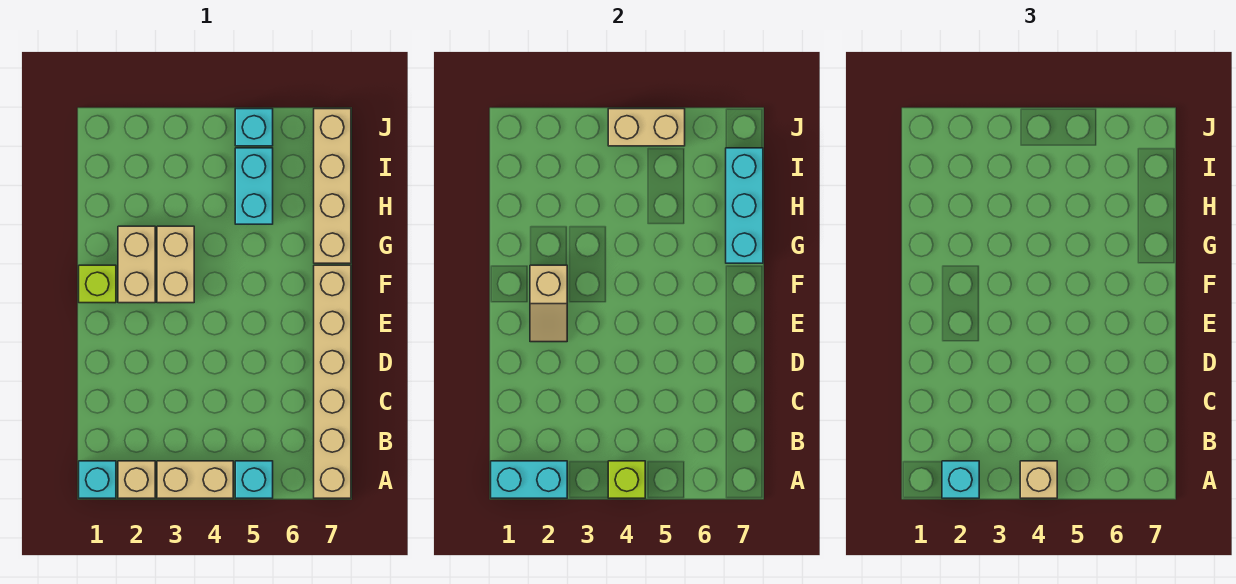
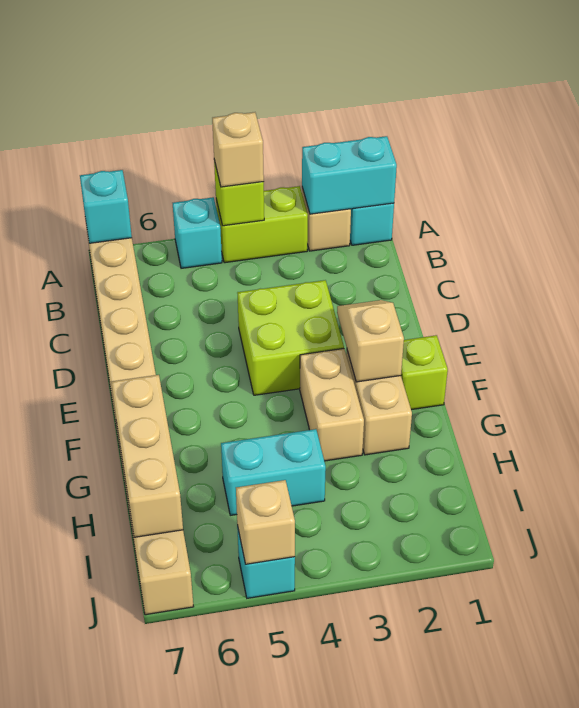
cyan brick A2 level 3 -> cyan brick A7 level 2
tan brick A3:A4 level 1 -> lime brick A3:A4 level 1
none -> lime brick D3:E4 level 1
cyan brick G7:I7 level 2 -> tan brick G7:I7 level 2
cyan brick H5:I5 level 1 -> cyan brick H4:H5 level 1
tan brick J4:J5 level 2 -> tan brick J5 level 2

